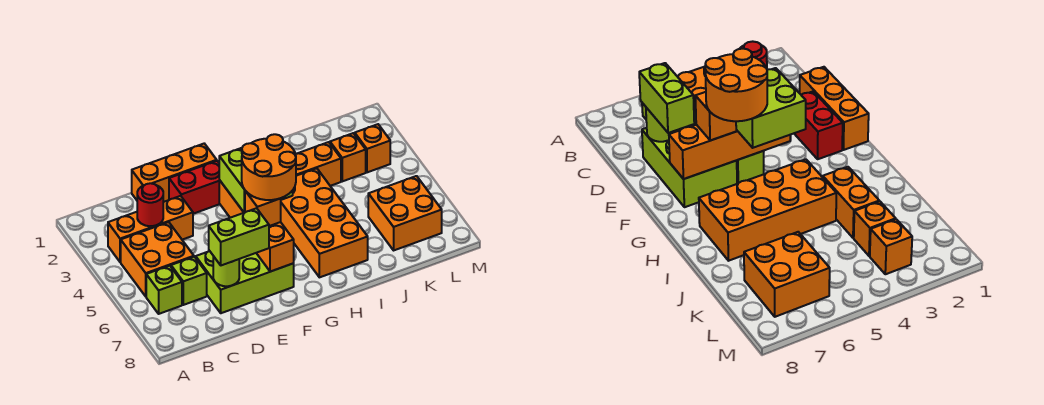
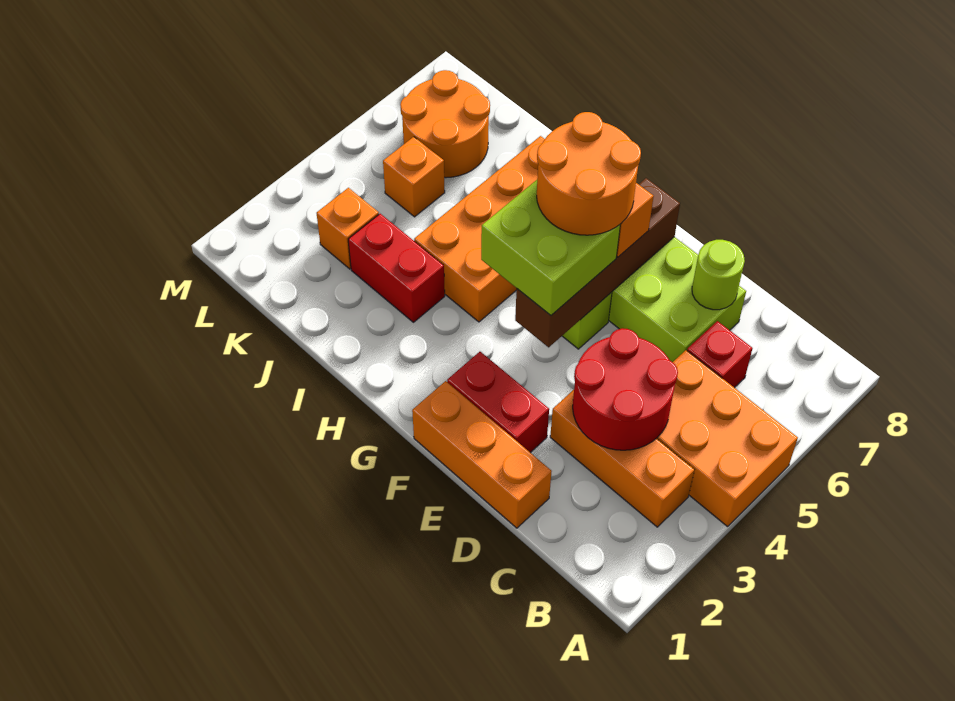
orange brick B4:C5 level 1 -> orange brick A4:C5 level 1
lime brick B6 level 1 -> none
red round brick C3 level 2 -> red round brick C3:D4 level 2
lime brick C6 level 1 -> red brick C6 level 1
lime brick D7:E7 level 3 -> none
orange brick F4:F7 level 2 -> brown brick F4:F7 level 2
orange brick I3:J3 level 1 -> red brick I3:J3 level 1
orange brick K6:L7 level 1 -> orange round brick K6:L7 level 1
orange brick L3 level 1 -> orange brick K5 level 1

